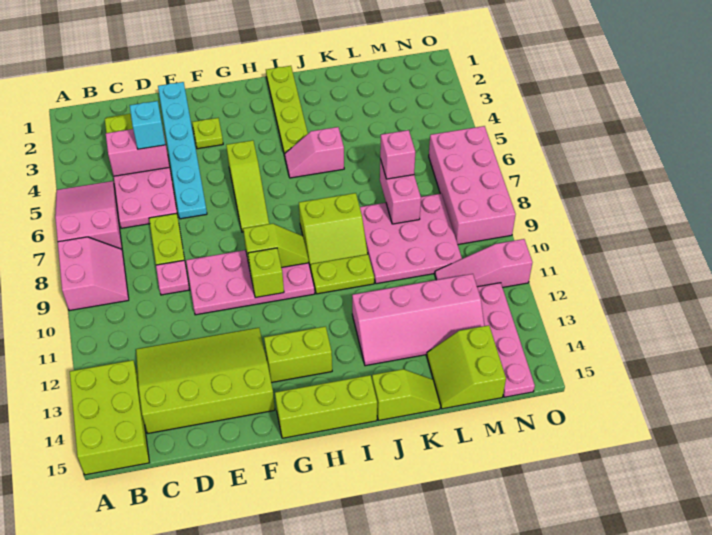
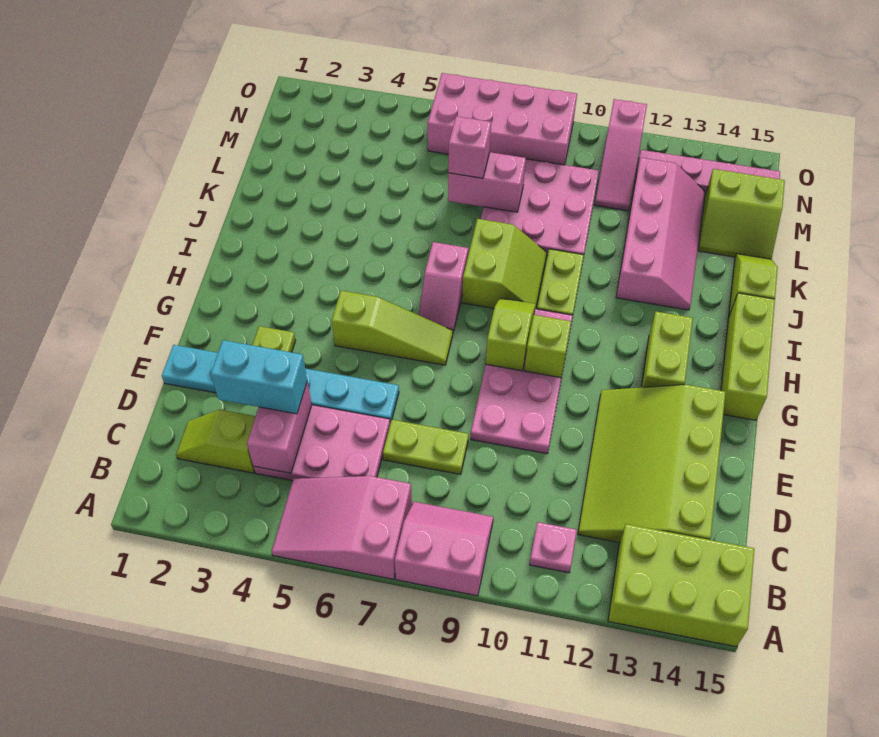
cyan brick D4 level 3 -> cyan brick D3:D4 level 3
pink plate D9 level 1 -> pink plate B11 level 1
lime plate I1:I4 level 1 -> none
pink slope I5:J5 level 1 top J -> pink slope H7:I7 level 1 top I

